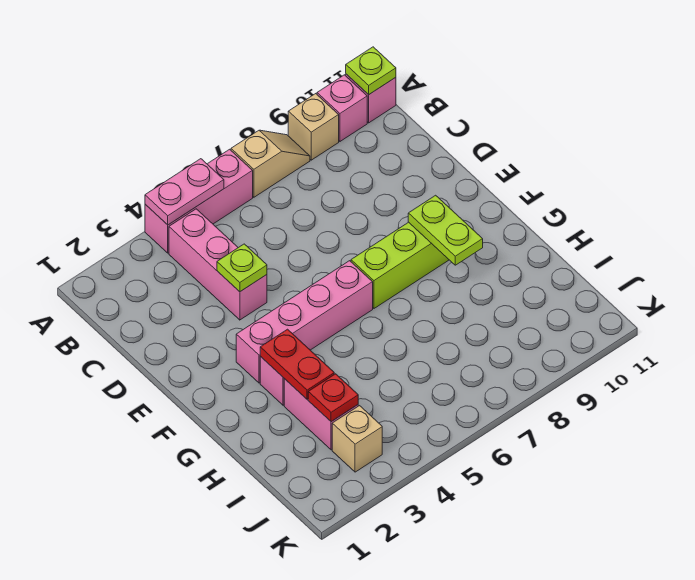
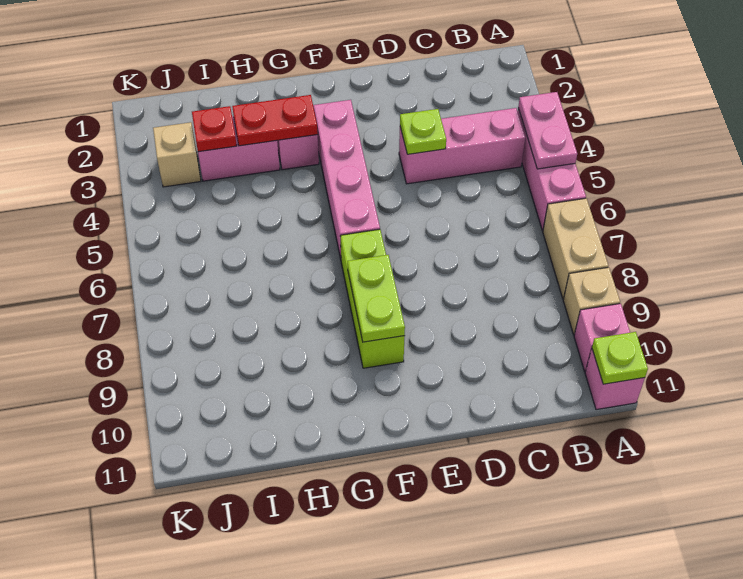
tan slope A7:A8 level 1 top 7 -> tan brick A7:A8 level 1
lime plate F9:G9 level 2 -> lime plate F8:F9 level 2

